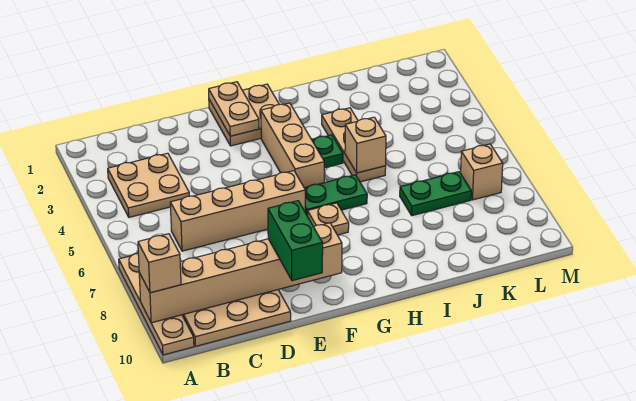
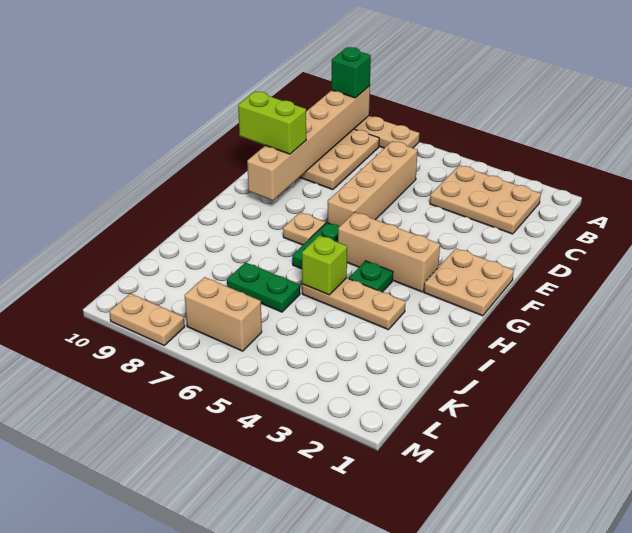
tan brick A9 level 3 -> green brick A9 level 3
tan plate B3:C4 level 1 -> tan plate B2:C4 level 1
green brick E9:E10 level 3 -> lime brick E9:E10 level 3
tan plate F1:F2 level 2 -> tan plate M8:M9 level 1
tan brick I5 level 2 -> lime brick I5 level 2
green plate J7:K7 level 1 -> green plate J6:J7 level 1
tan brick L7 level 1 -> tan brick L6:L7 level 1

